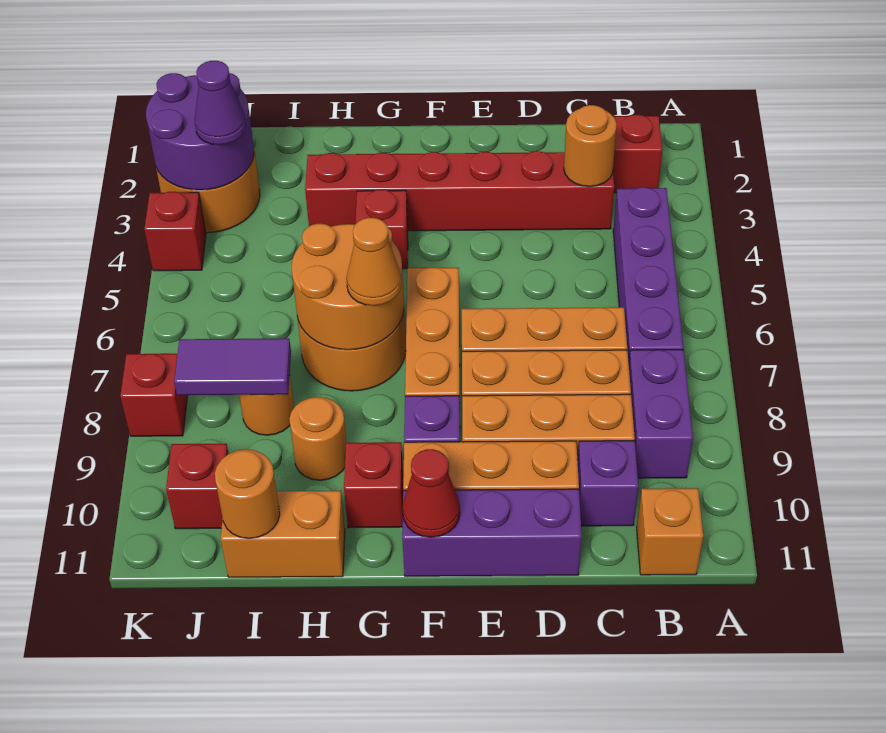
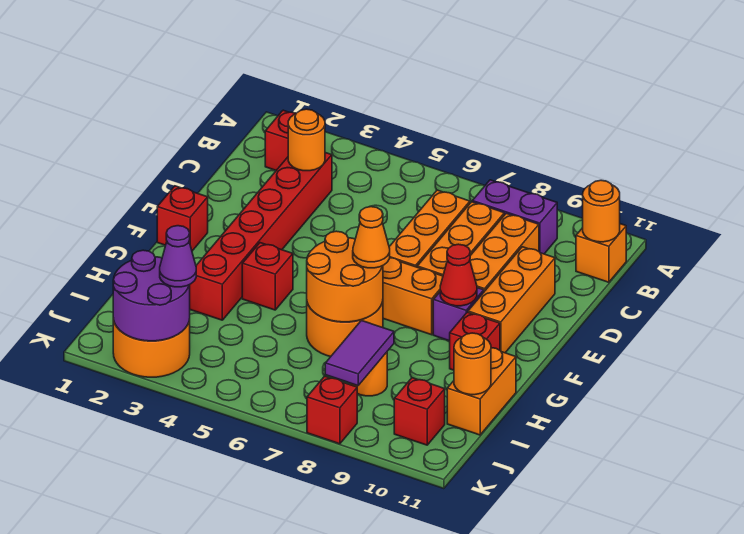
purple brick B4:B7 level 1 -> none
purple brick C10 level 1 -> none
purple brick D11:F11 level 1 -> none
red cone F11 level 2 -> red cone F9 level 2
orange round brick H9 level 1 -> orange round brick B11 level 2
red brick K4 level 1 -> red brick F1 level 1

